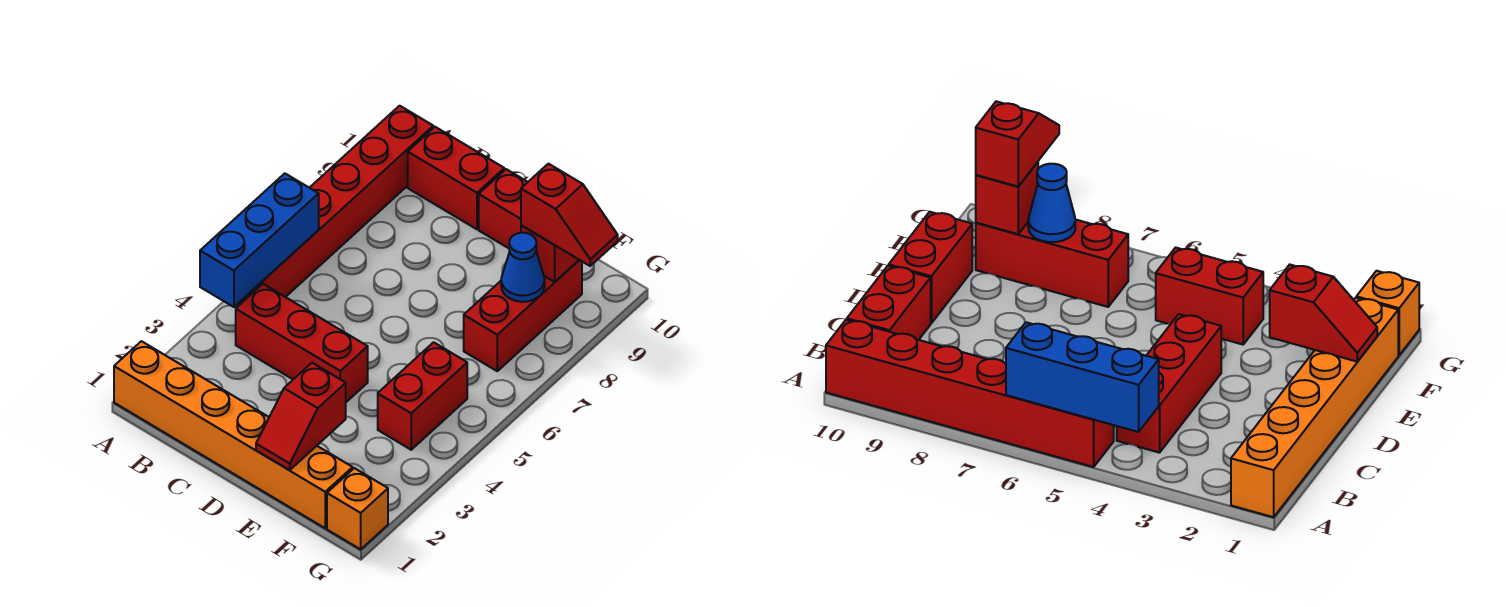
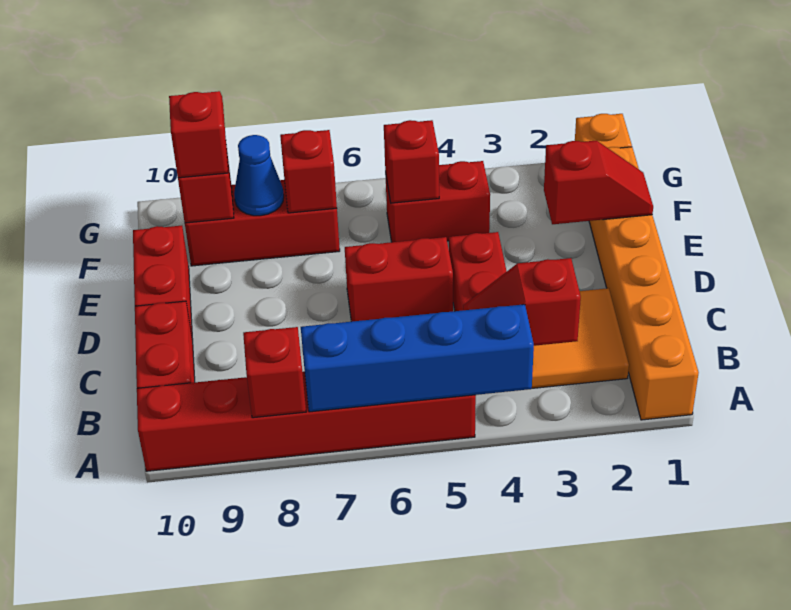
blue brick A4:A6 level 2 -> blue brick A4:A7 level 2
none -> red brick A8 level 2
none -> orange tile B2:C3 level 1
none -> red slope B3:B4 level 2 top 3
none -> red brick D5:D6 level 1
none -> red brick F5 level 2
none -> red brick F7 level 2

